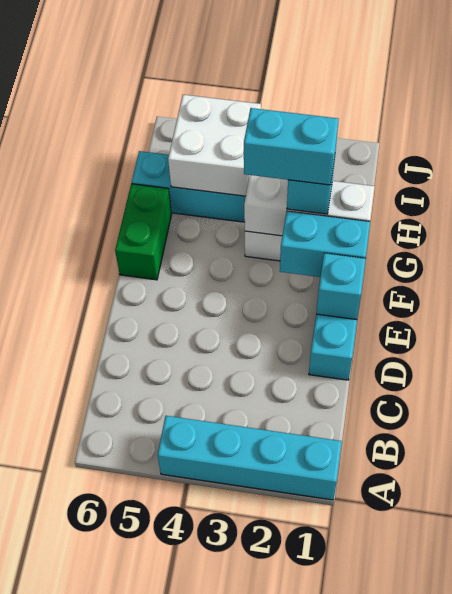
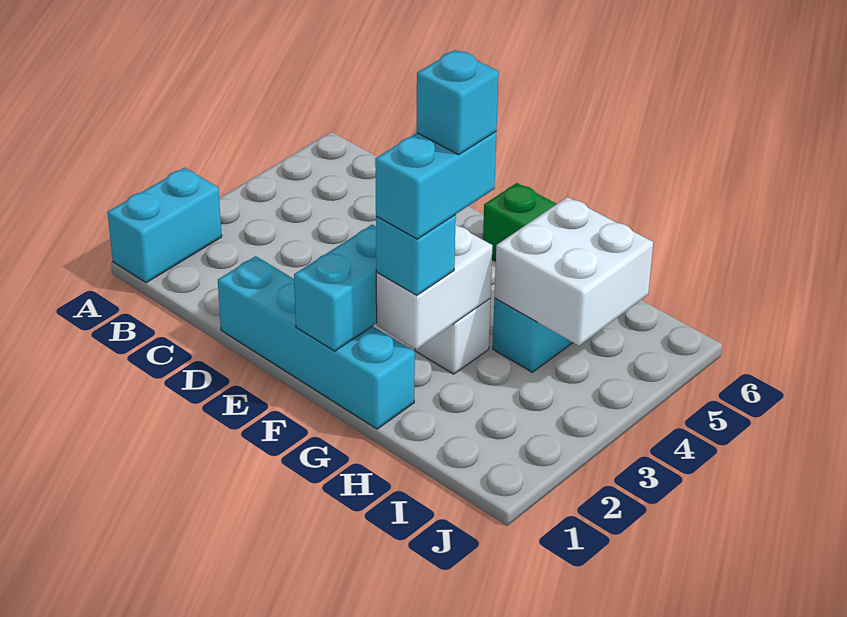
cyan brick A1:A4 level 1 -> cyan brick A1:A2 level 1
cyan brick E1 level 2 -> cyan brick G3 level 5
white brick G1:G3 level 2 -> white brick G2:G3 level 2

